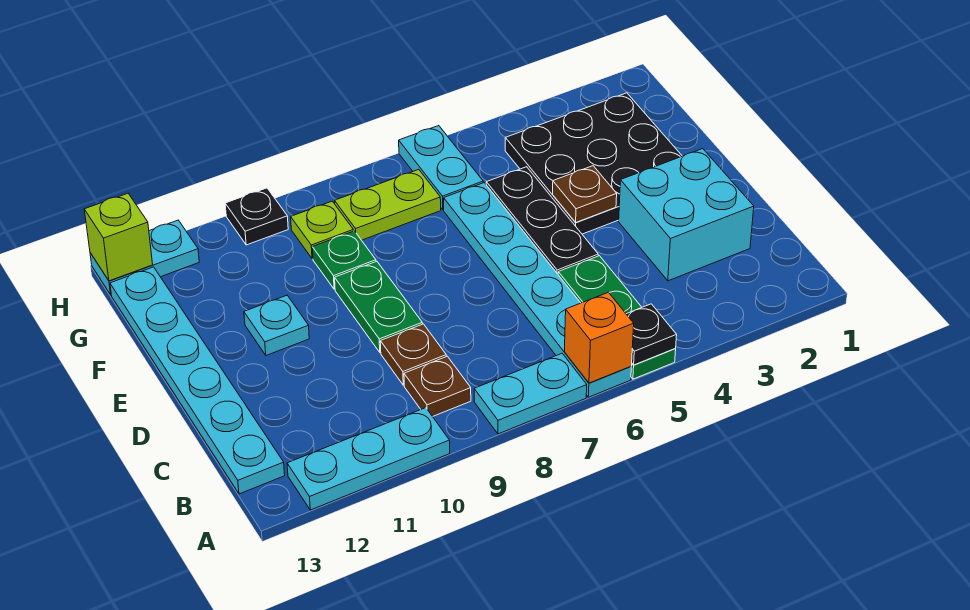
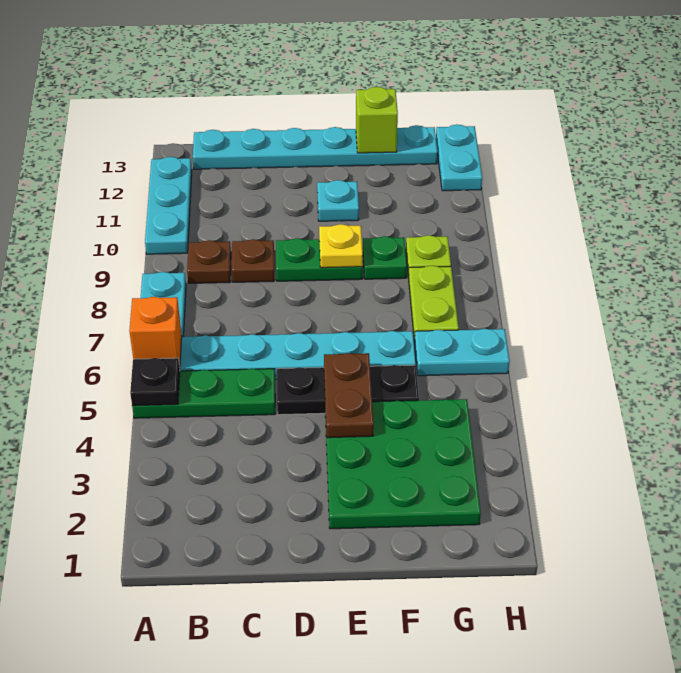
cyan brick C2:D3 level 1 -> none
black plate E2:G4 level 1 -> green plate E2:G4 level 1
brown plate E4 level 2 -> brown plate E4:E5 level 2
none -> yellow plate E9 level 2
black plate H10 level 1 -> none
lime brick H13 level 2 -> lime brick F13 level 2

